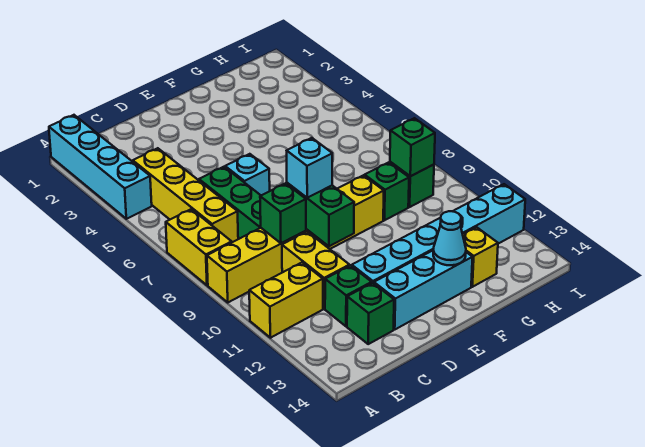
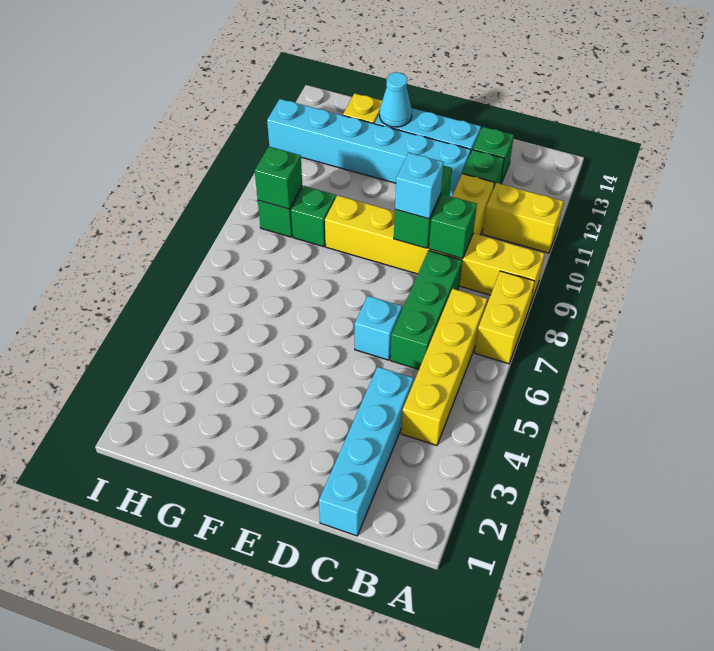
cyan brick A1:A4 level 1 -> cyan brick C1:C4 level 1

